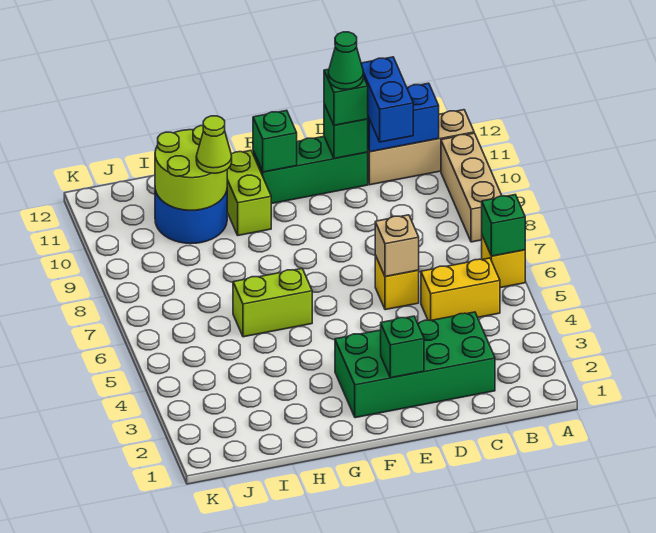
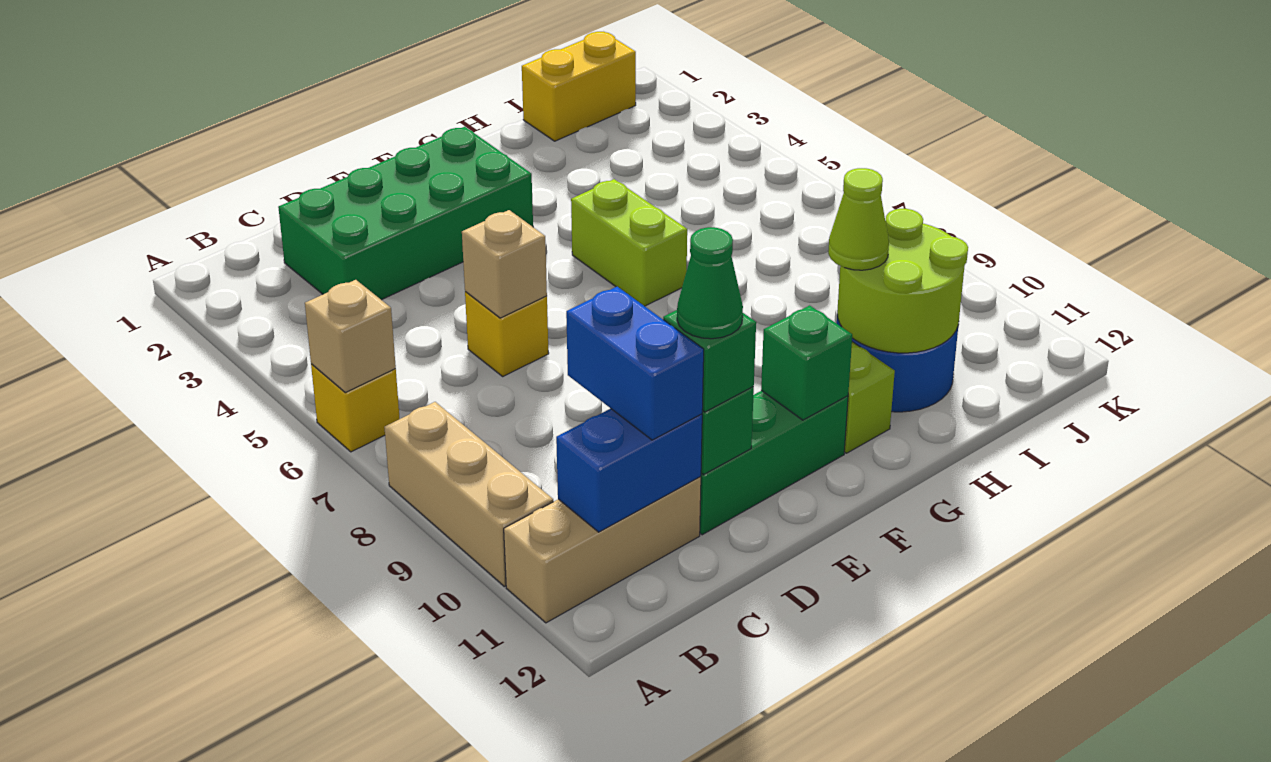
green brick A6 level 2 -> tan brick A6 level 2
yellow brick B5:C5 level 1 -> yellow brick I1:J1 level 1
green brick E2 level 2 -> none
lime brick G6:H6 level 1 -> lime brick G5:G6 level 1

